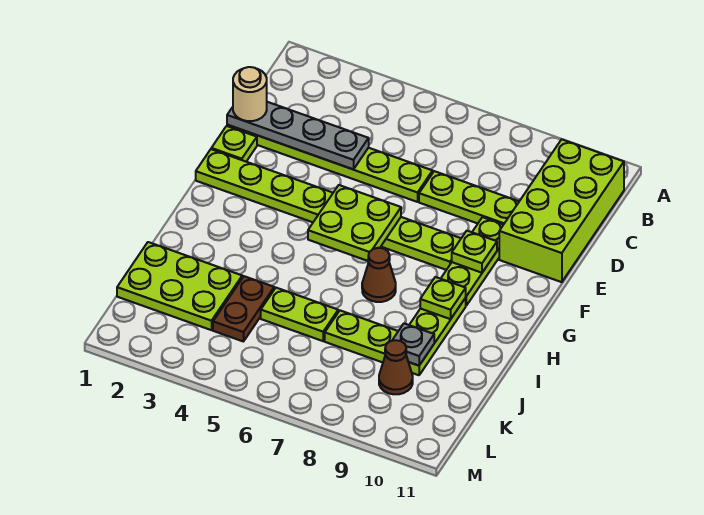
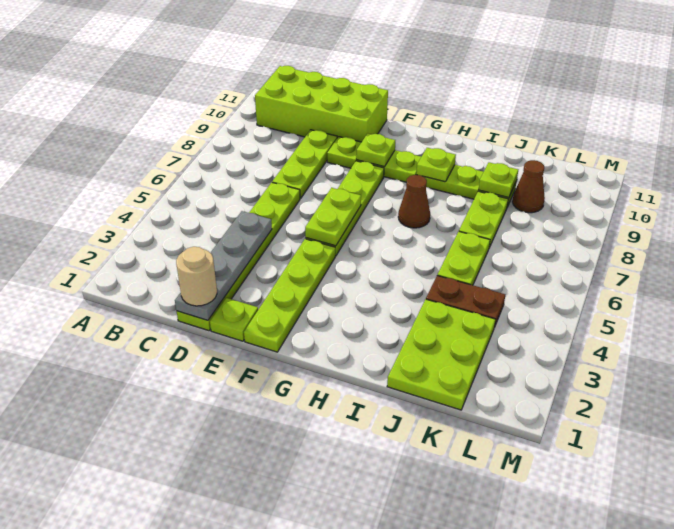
lime plate F5:G6 level 2 -> lime plate F5:F6 level 2
grey plate J9 level 2 -> lime plate J9 level 2

